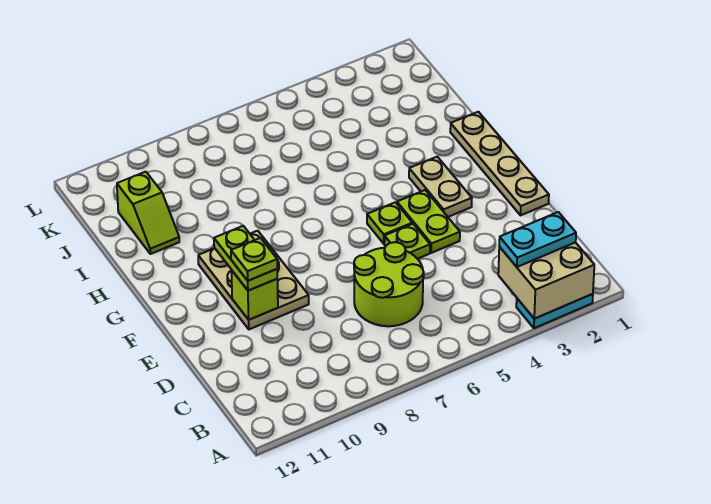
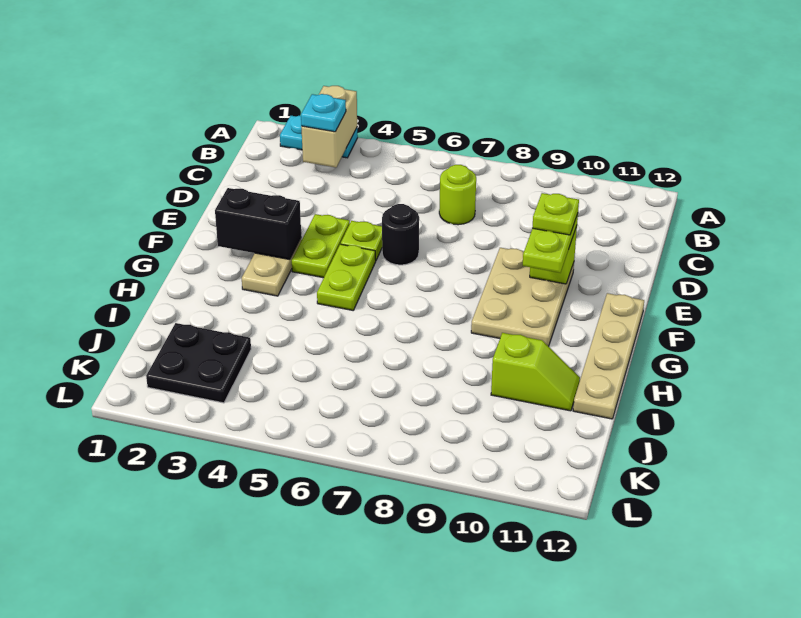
tan brick A2:B3 level 2 -> tan brick A3:B3 level 2
cyan plate B2:B3 level 3 -> cyan plate B3 level 3
lime round brick C6:D7 level 1 -> lime round brick C7 level 1
tan plate E1:H1 level 1 -> tan plate F12:I12 level 1
none -> black round brick E6 level 1
none -> black brick F2:F3 level 2
lime plate F5 level 1 -> lime plate F5:G5 level 1
lime slope I11:J11 level 1 top J -> lime slope I10:I11 level 1 top 10
none -> black plate J2:K3 level 1

